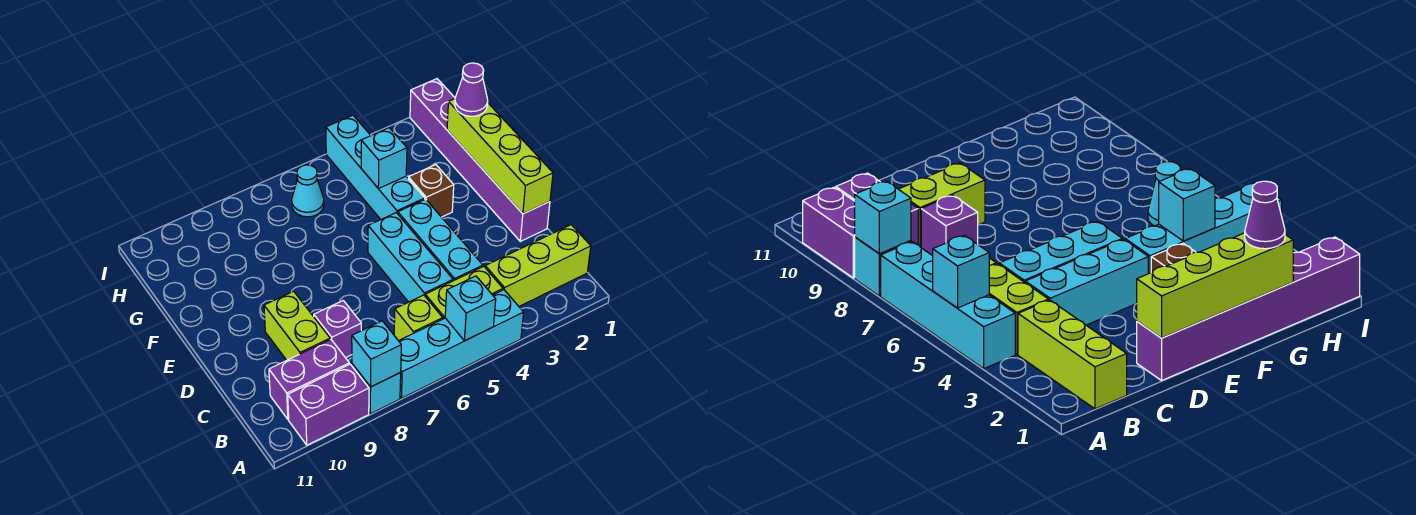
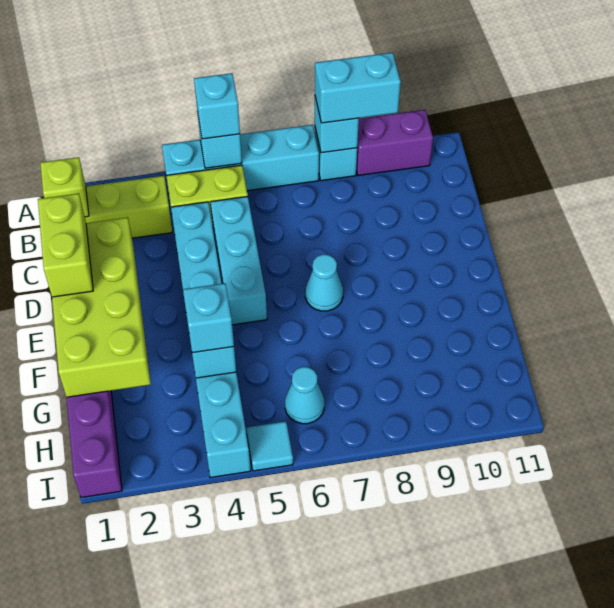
none -> cyan brick A5 level 3
none -> cyan brick A8:A9 level 3
lime brick B6 level 1 -> lime brick B1 level 2
purple brick B9:B10 level 1 -> none
purple brick C8 level 1 -> none
lime brick C9:D9 level 1 -> lime brick D1:E1 level 3
lime brick D1:G1 level 2 -> lime brick D1:G2 level 2
none -> cyan cone E7 level 1
brown brick F3 level 1 -> none
purple cone G1 level 3 -> none
none -> cyan brick G4 level 3
none -> cyan tile I5 level 1

